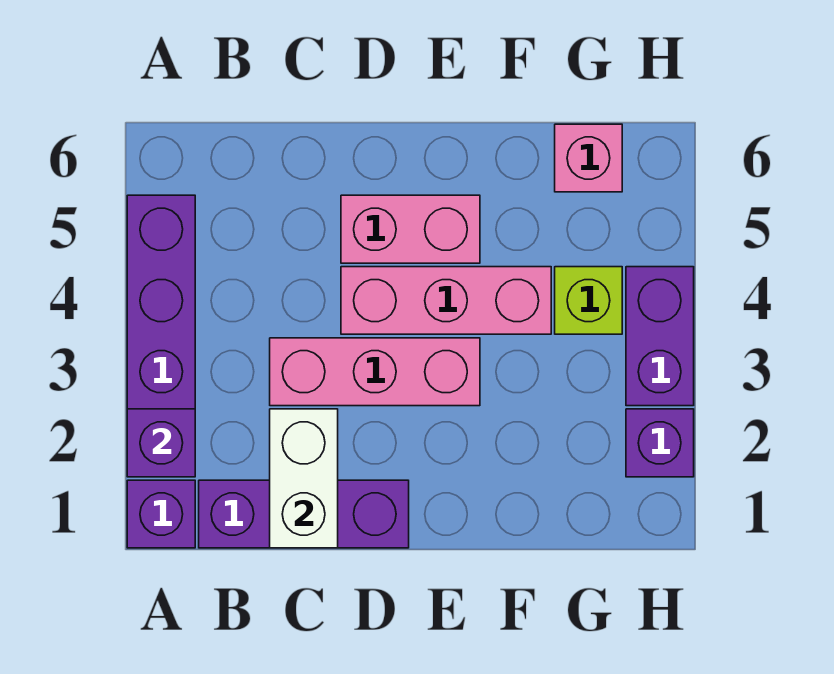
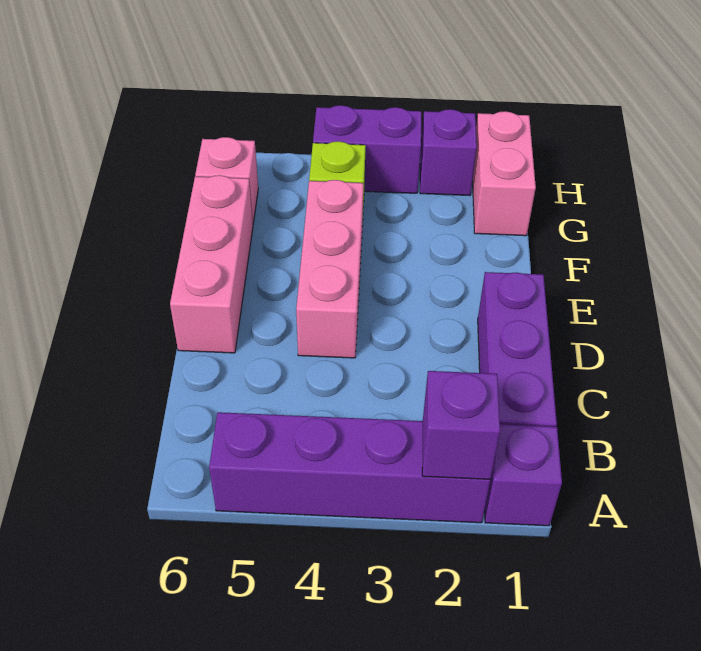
white brick C1:C2 level 2 -> none
pink brick C3:E3 level 1 -> pink brick D6:F6 level 1
pink brick D5:E5 level 1 -> pink brick G1:H1 level 1

